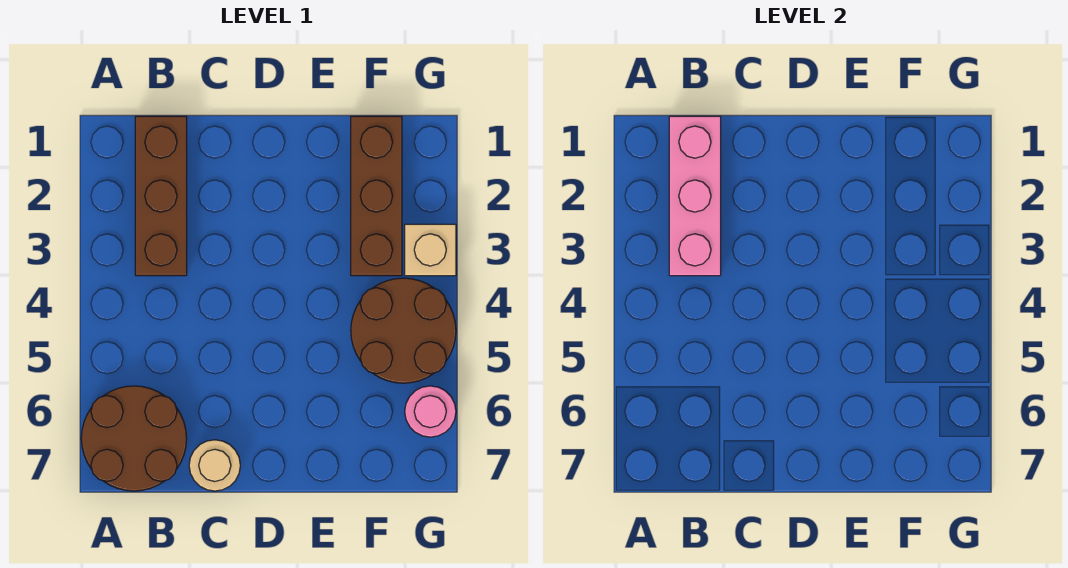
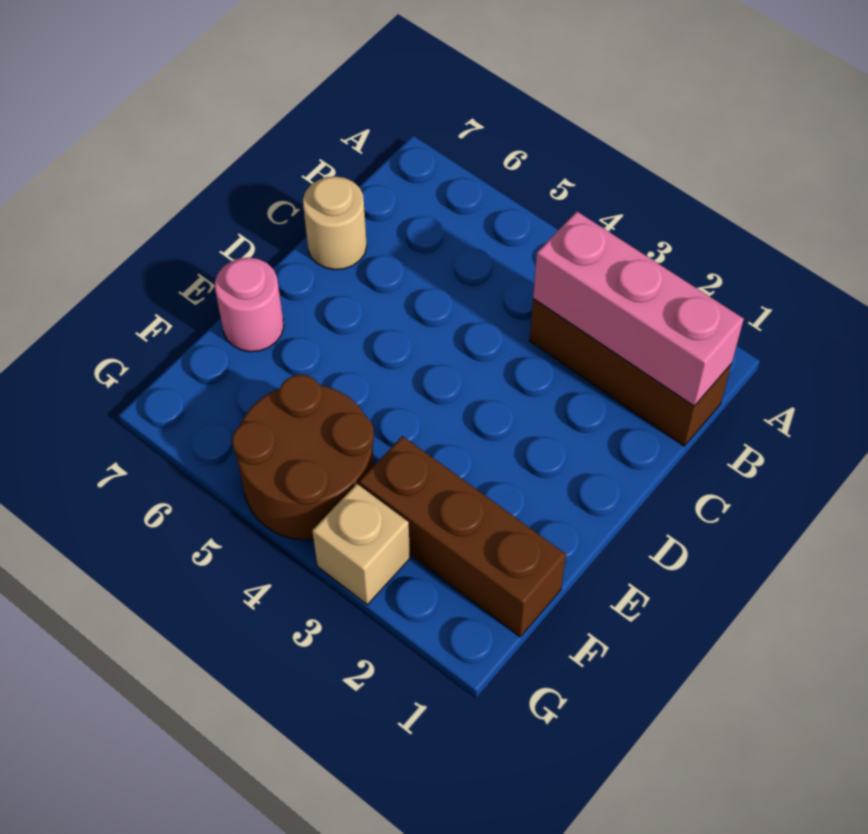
brown round brick A6:B7 level 1 -> none
pink round brick G6 level 1 -> pink round brick E7 level 1

